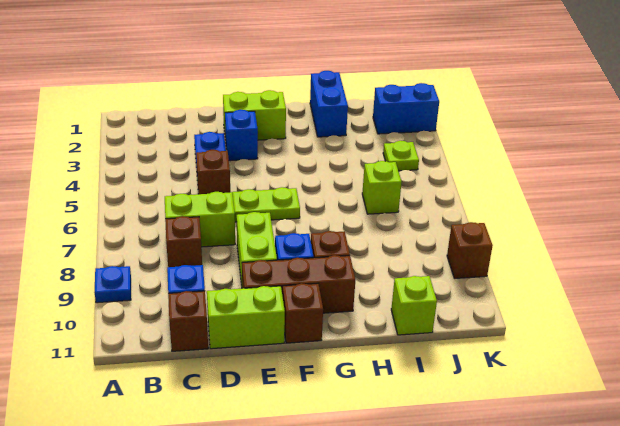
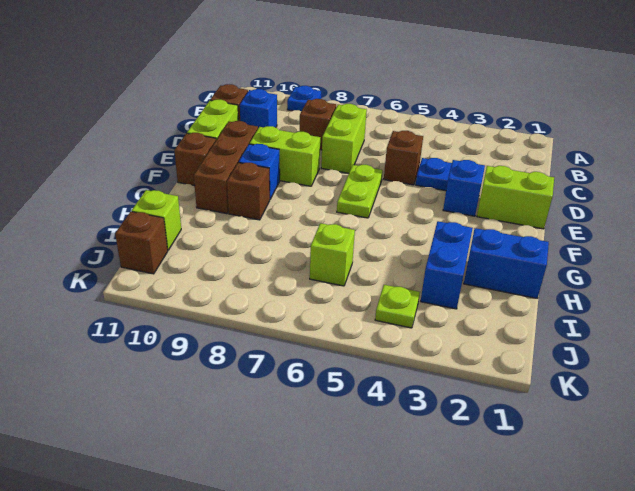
lime brick E2:F2 level 1 -> lime brick E1:E2 level 1
blue brick J2:K2 level 1 -> blue brick H3:I3 level 1
brown brick K9 level 1 -> brown brick J11 level 1

